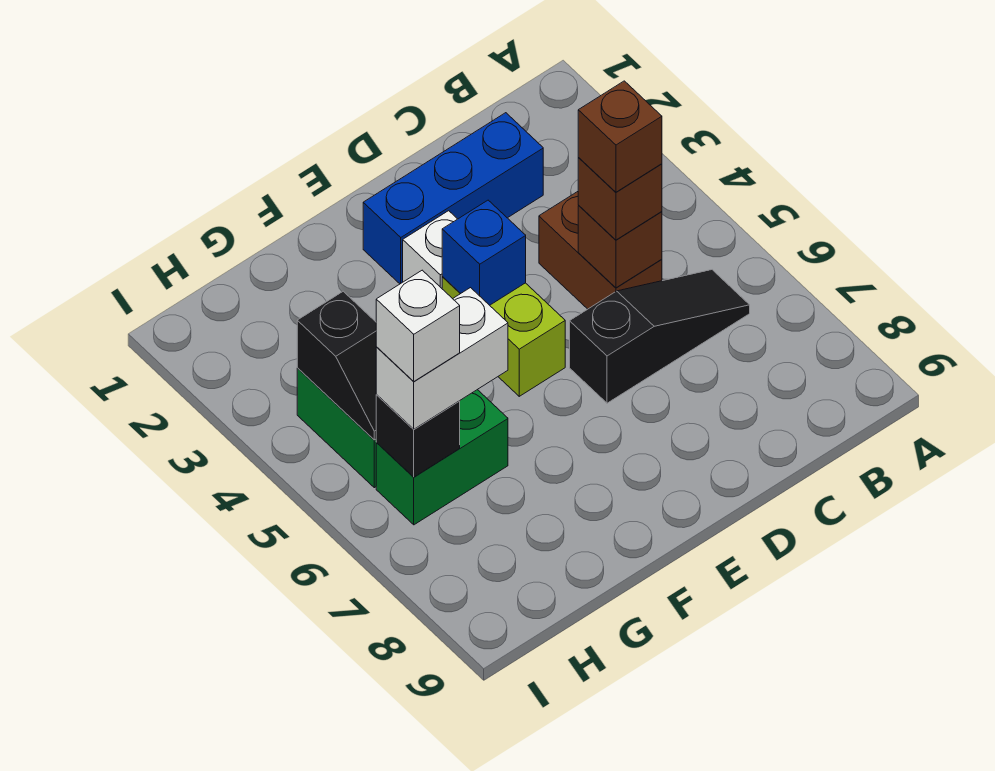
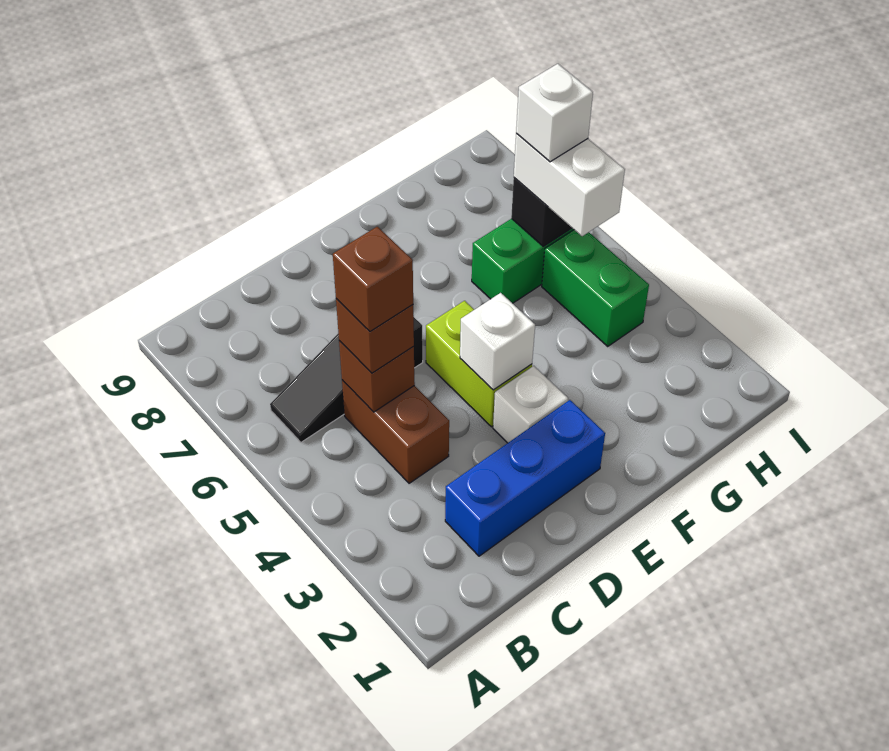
blue brick E4 level 2 -> white brick E4 level 2
white brick G6:H6 level 3 -> white brick H5:H6 level 3
black slope H4:H5 level 2 top 4 -> none

